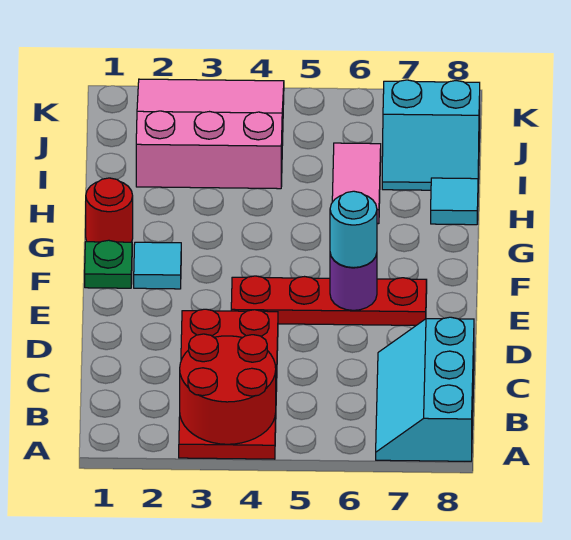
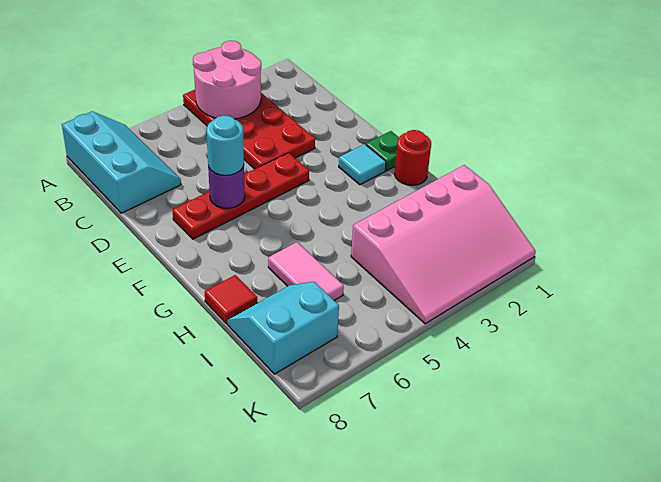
red round brick A3:B4 level 2 -> pink round brick A3:B4 level 2
cyan tile H8 level 1 -> red tile H8 level 1
pink slope I2:K4 level 1 top I -> pink slope I1:K4 level 1 top I

